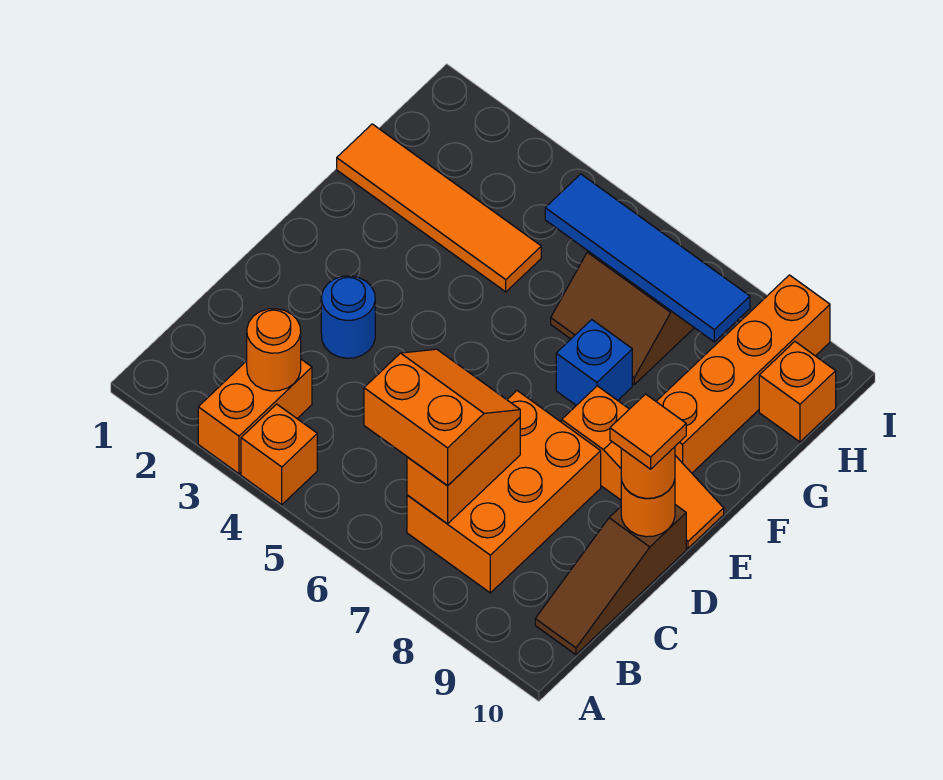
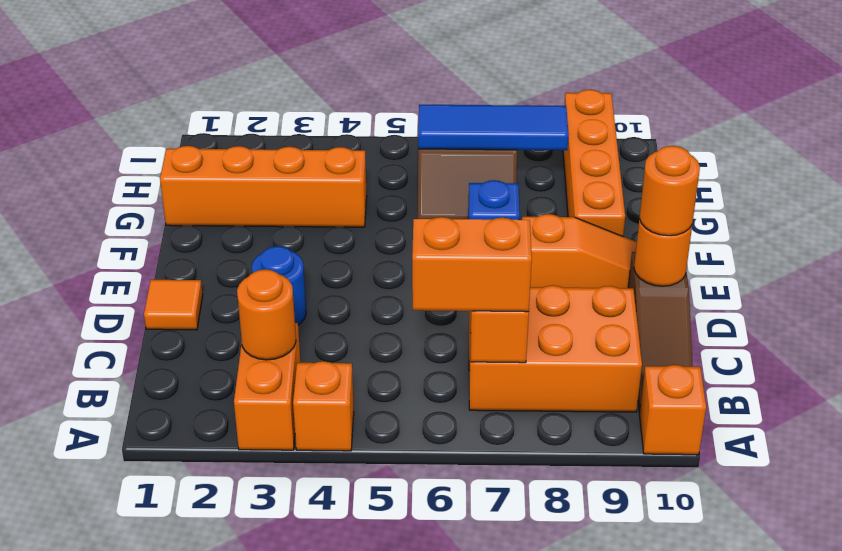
orange brick B7:D8 level 1 -> orange brick B7:C9 level 1
orange tile D10 level 4 -> orange tile D1 level 1
orange tile G1:G4 level 1 -> orange brick G1:G4 level 1
blue tile H5:H8 level 2 -> blue tile H6:H8 level 2
orange brick H10 level 1 -> orange brick A10 level 1

